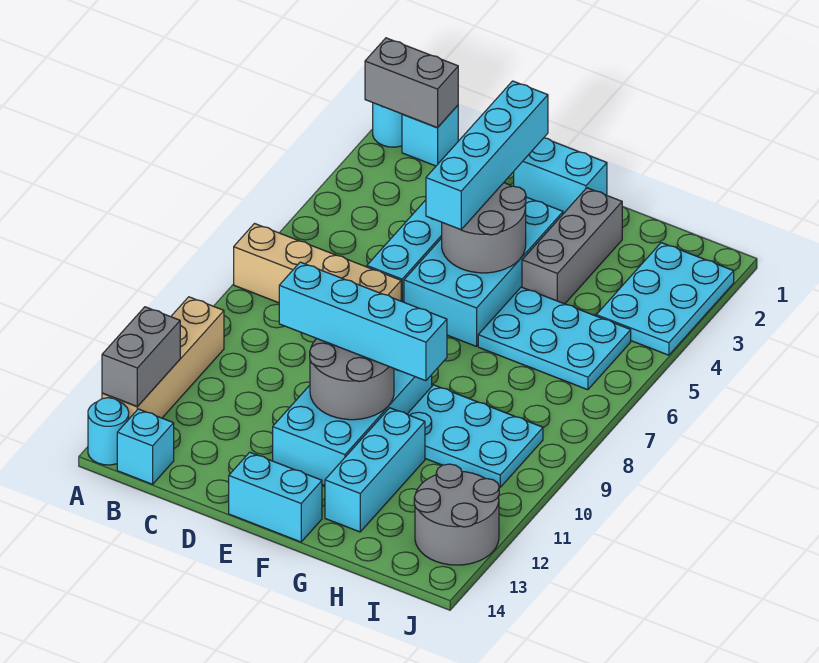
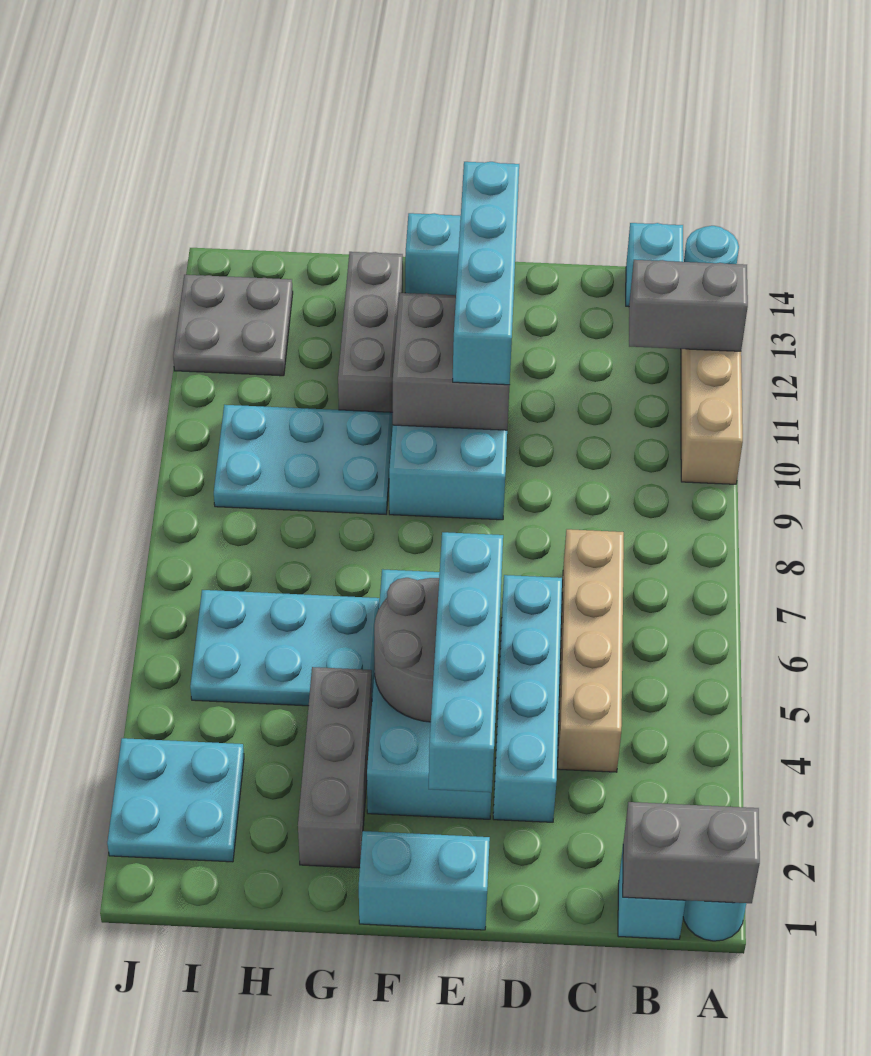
tan brick A7:D7 level 1 -> tan brick C4:C7 level 1
grey brick A12:A13 level 2 -> grey brick A12:B12 level 2
cyan brick D10:G10 level 3 -> cyan brick E10:E13 level 3
grey round brick E10:F11 level 2 -> grey brick E10:F11 level 2
cyan brick G11:G13 level 1 -> grey brick G11:G13 level 1
cyan plate I2:J4 level 1 -> cyan plate I2:J3 level 1
grey round brick I12:J13 level 1 -> grey plate I12:J13 level 1

